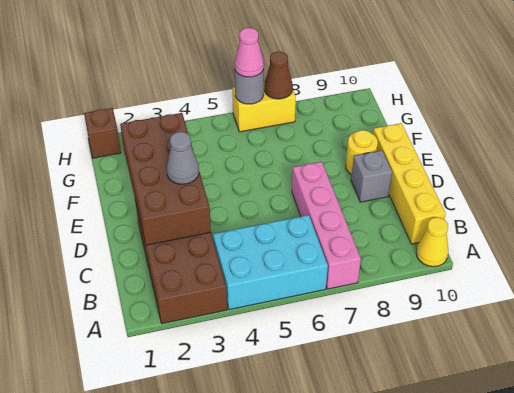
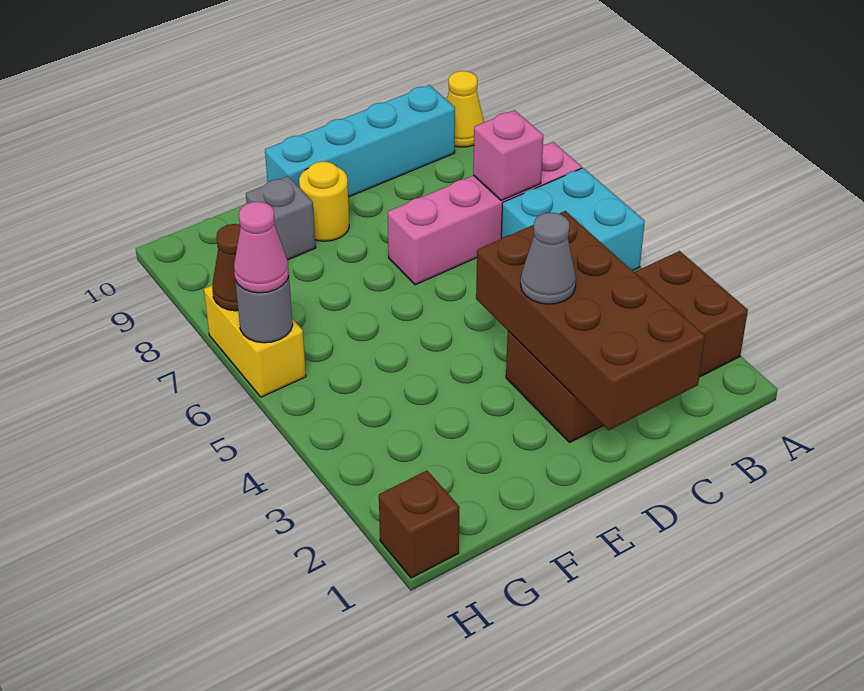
cyan brick A4:B6 level 1 -> cyan brick A5:B6 level 1
none -> pink brick B7 level 2
yellow brick B10:E10 level 1 -> cyan brick B10:E10 level 1
brown brick C2:F3 level 2 -> brown brick C1:D4 level 2
grey brick D9 level 1 -> grey brick F9 level 1

